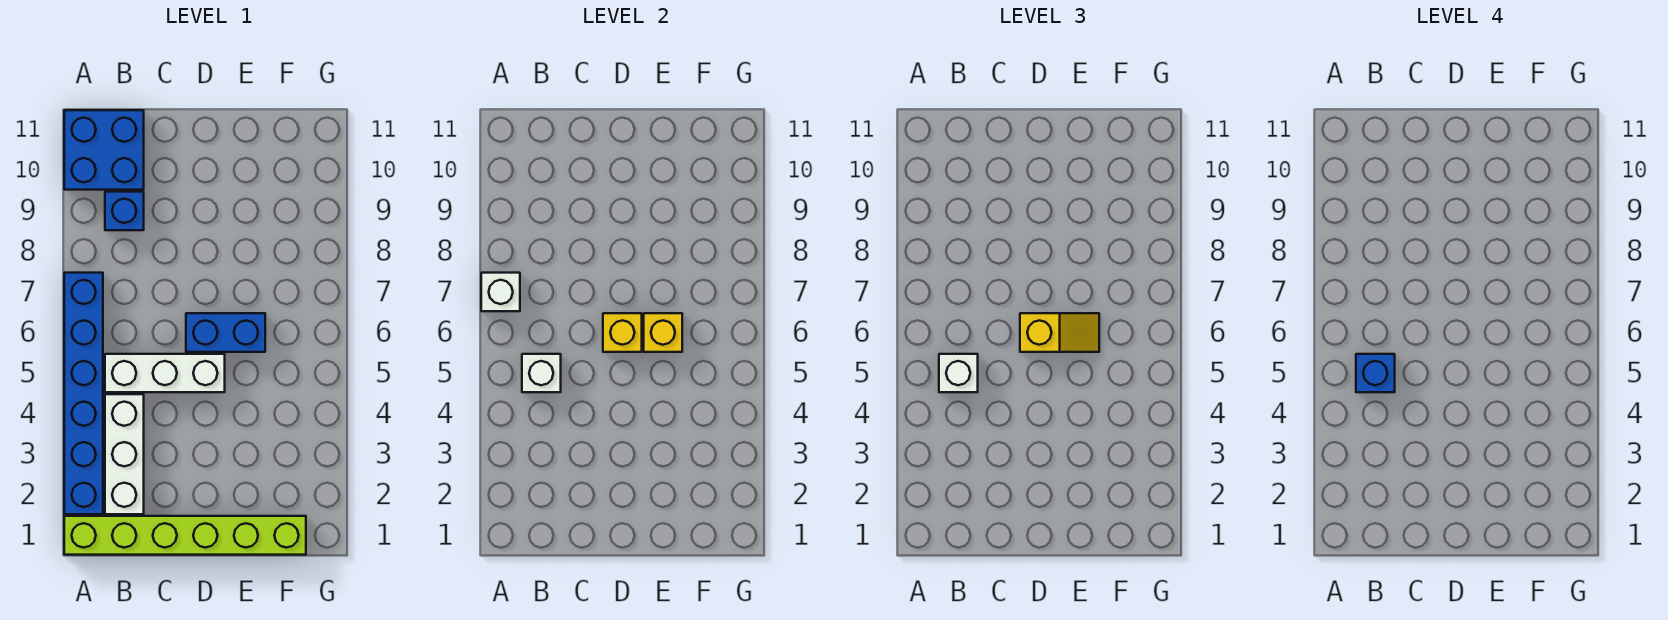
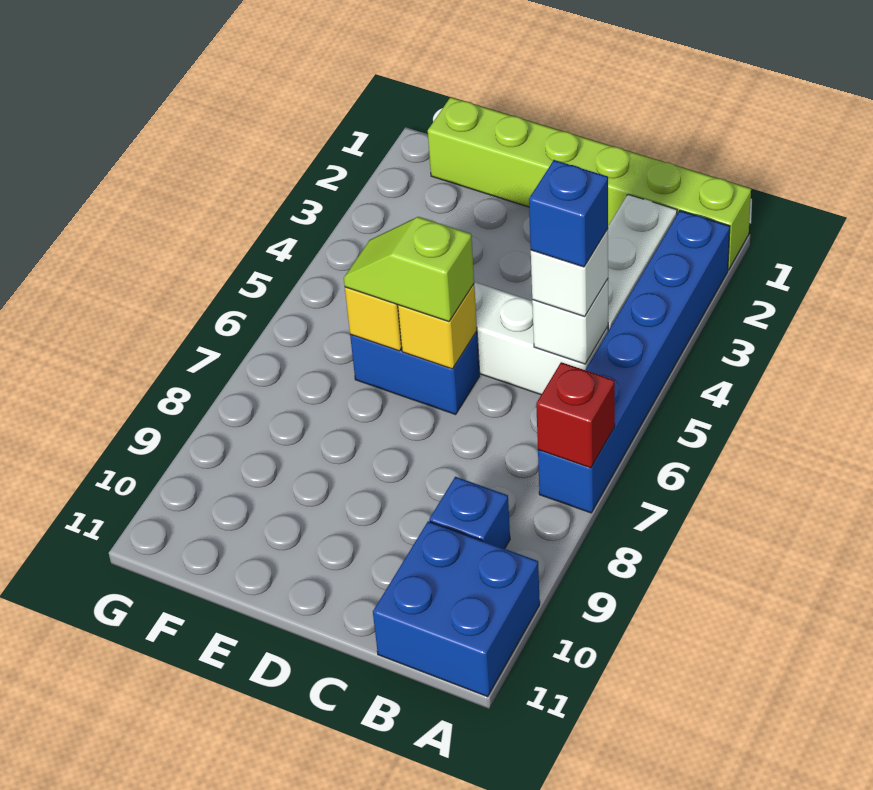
white brick A7 level 2 -> red brick A7 level 2
yellow slope D6:E6 level 3 top D -> lime slope D6:E6 level 3 top D

